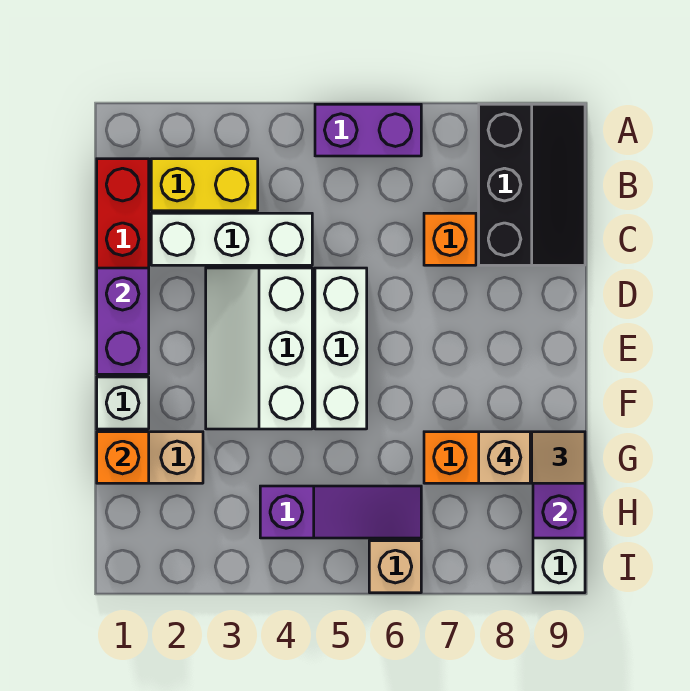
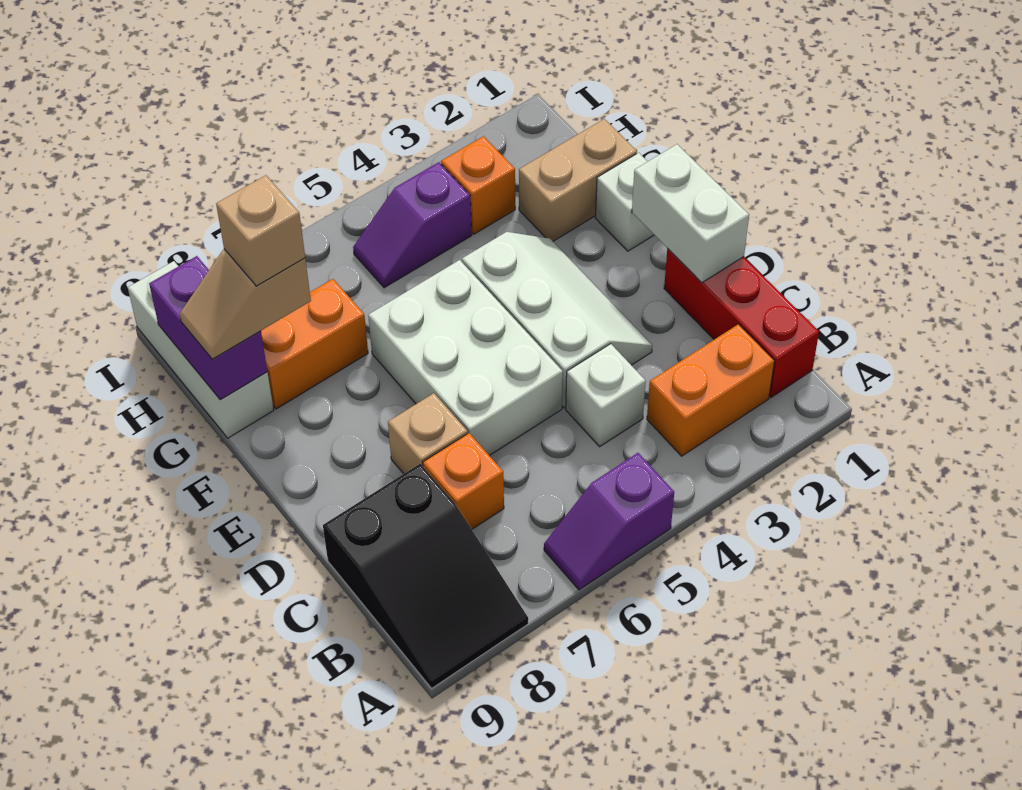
purple brick A5:A6 level 1 -> purple slope A5:A6 level 1 top 5
black slope A8:C9 level 1 top 8 -> black slope A8:C9 level 1 top C
yellow brick B2:B3 level 1 -> orange brick B2:B3 level 1
white brick C2:C4 level 1 -> white brick C4 level 1
purple brick D1:E1 level 2 -> white brick D1:E1 level 2
white brick D5:F5 level 1 -> white brick D5:F6 level 1
orange brick G1 level 2 -> orange brick H3 level 1
purple slope H4:H6 level 1 top 4 -> purple slope H4:H5 level 1 top 4
tan brick I6 level 1 -> tan brick D7 level 1

